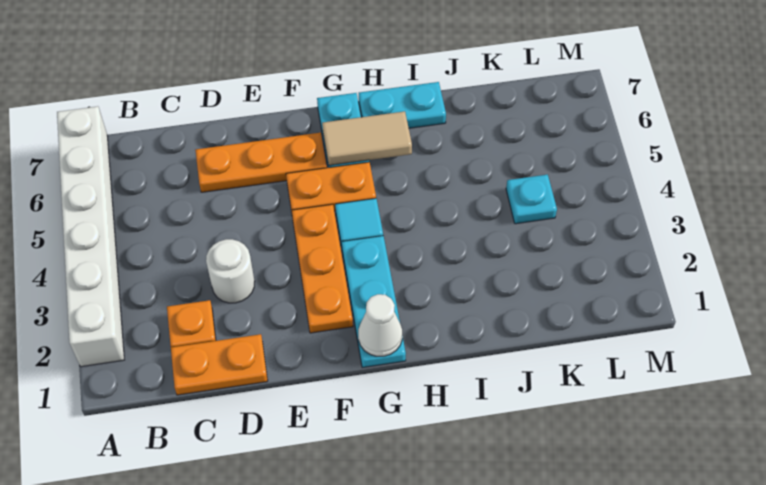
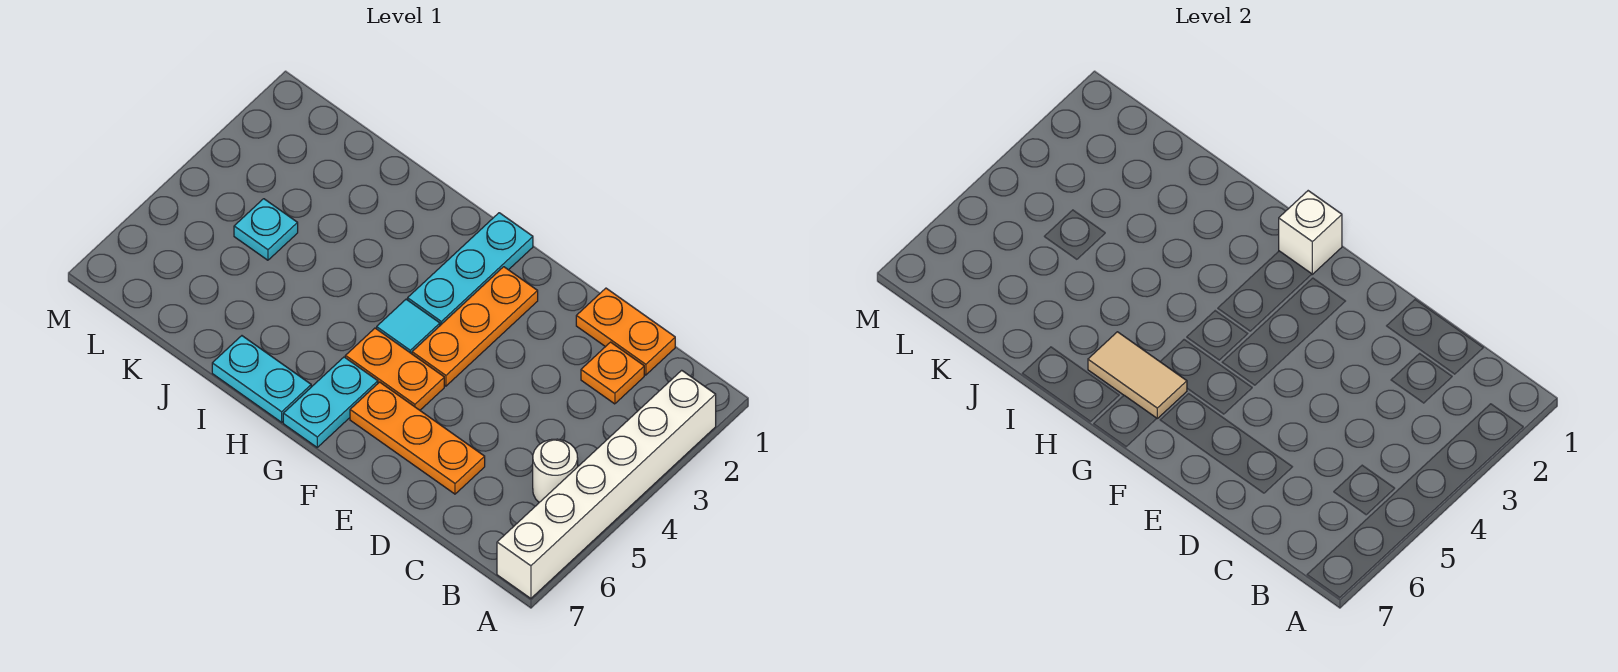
white round brick D3 level 1 -> white round brick B5 level 1
white cone G1 level 2 -> white brick G1 level 2

